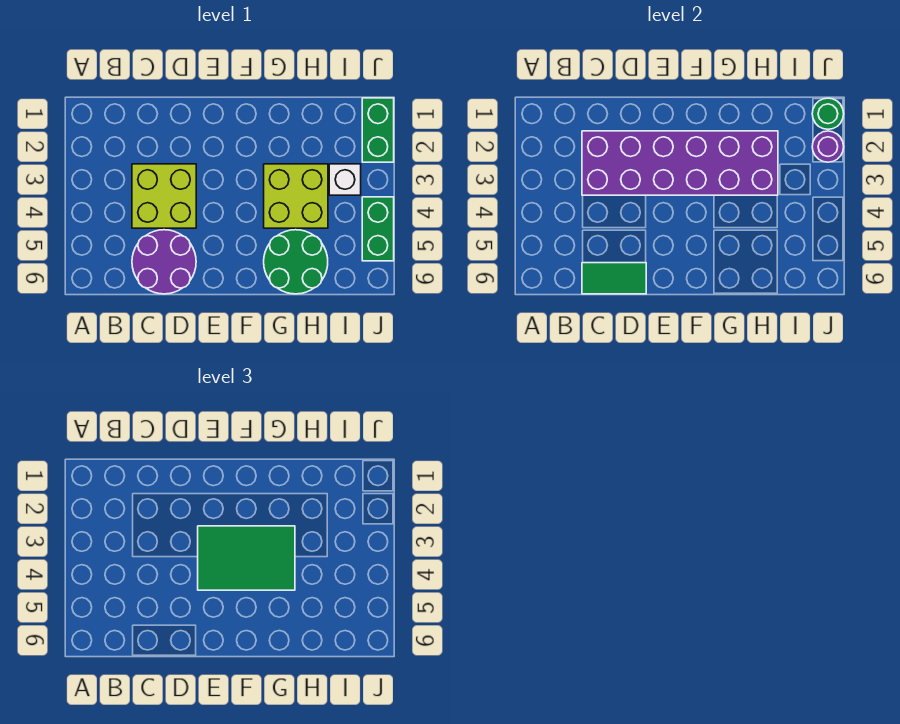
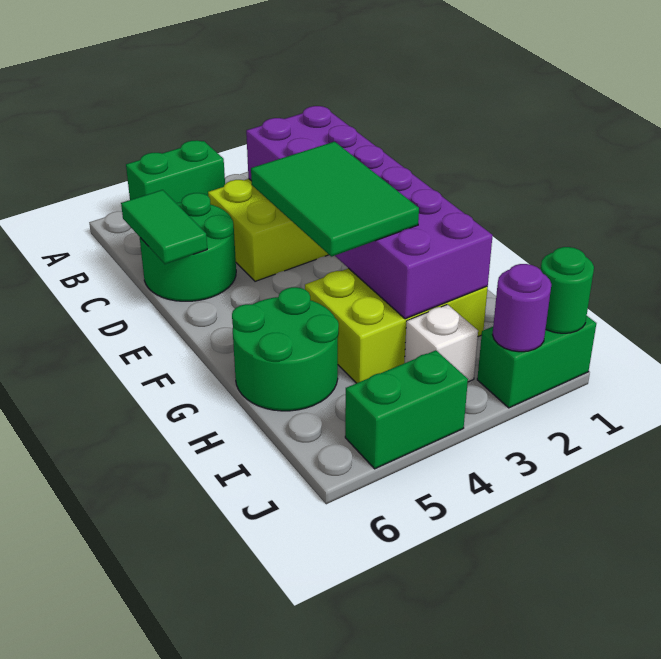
none -> green brick A4:A5 level 1
purple round brick C5:D6 level 1 -> green round brick C5:D6 level 1
lime brick G3:H4 level 1 -> lime brick G2:H4 level 1

